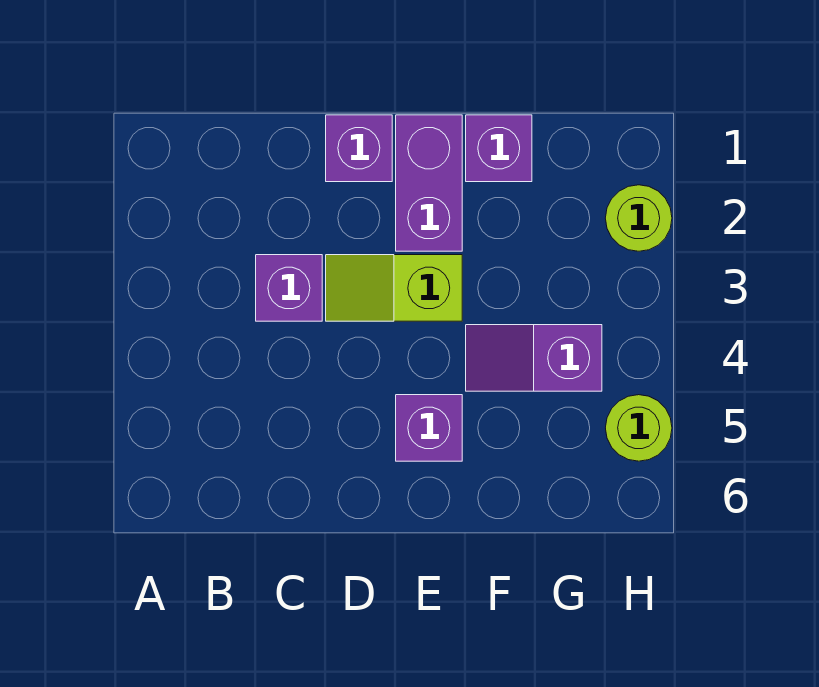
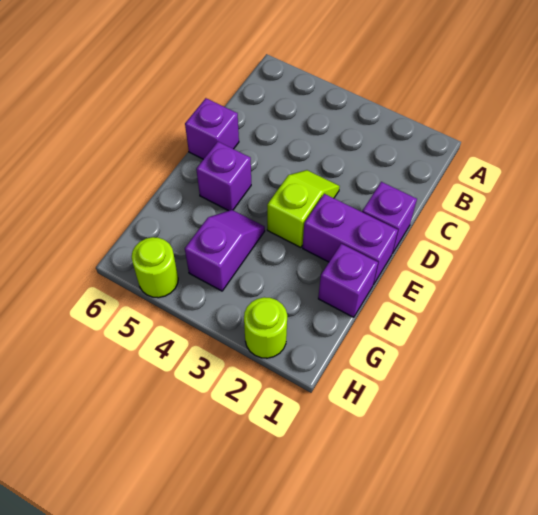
purple brick C3 level 1 -> purple brick D6 level 1

